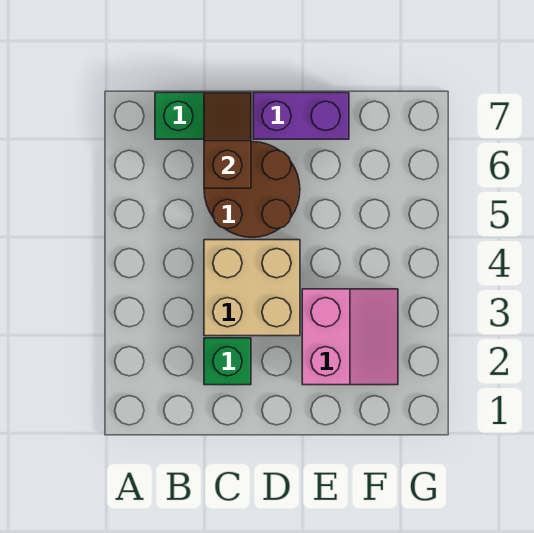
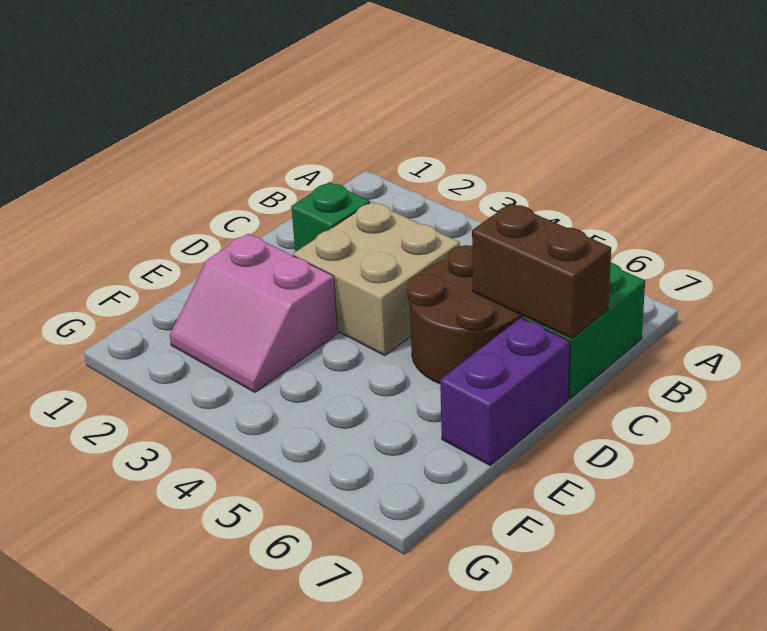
brown slope C6:C7 level 2 top 6 -> brown brick C6:C7 level 2

